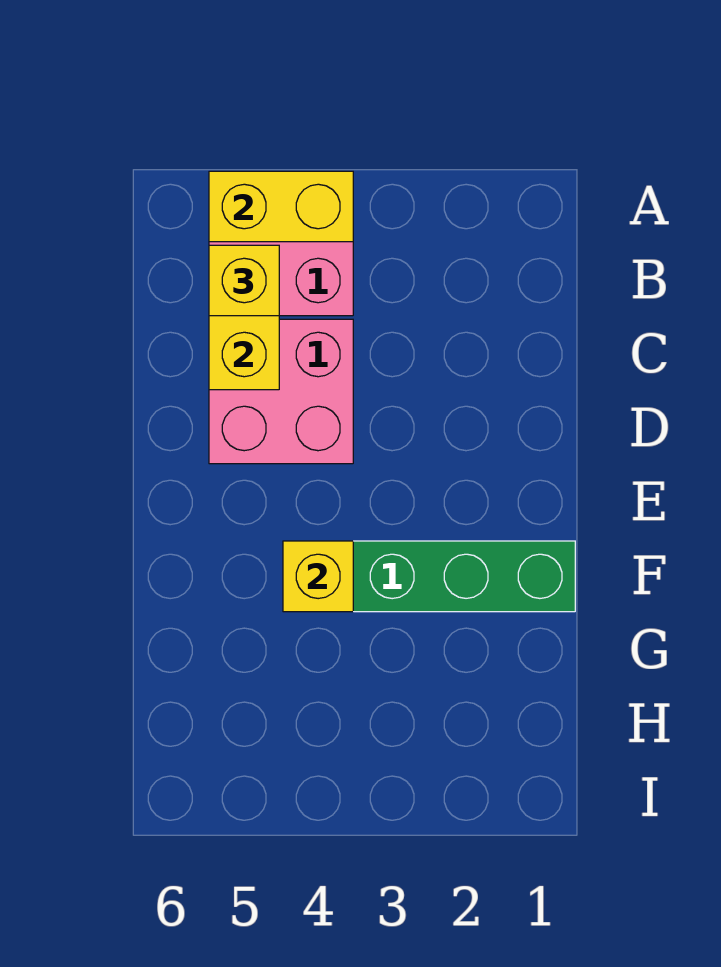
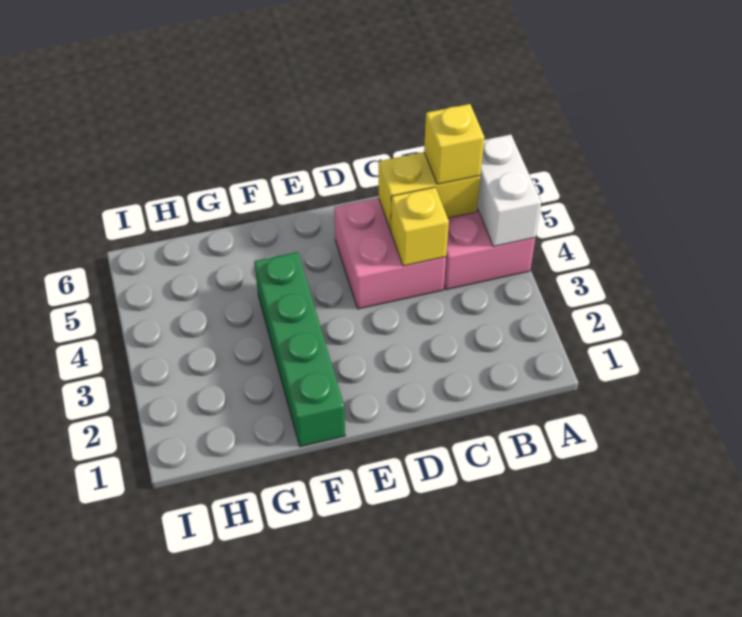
yellow brick A4:A5 level 2 -> white brick A4:A5 level 2
yellow brick F4 level 2 -> yellow brick C4 level 2

